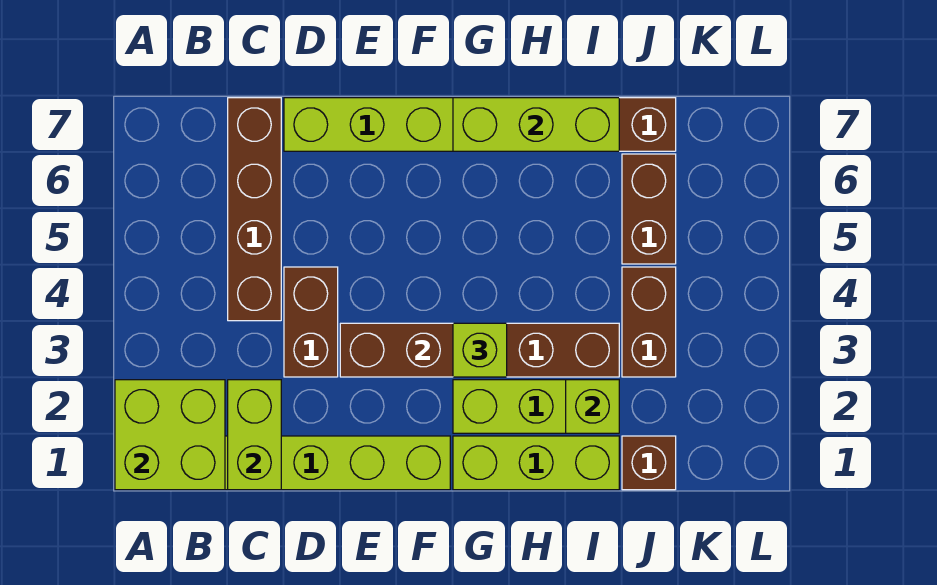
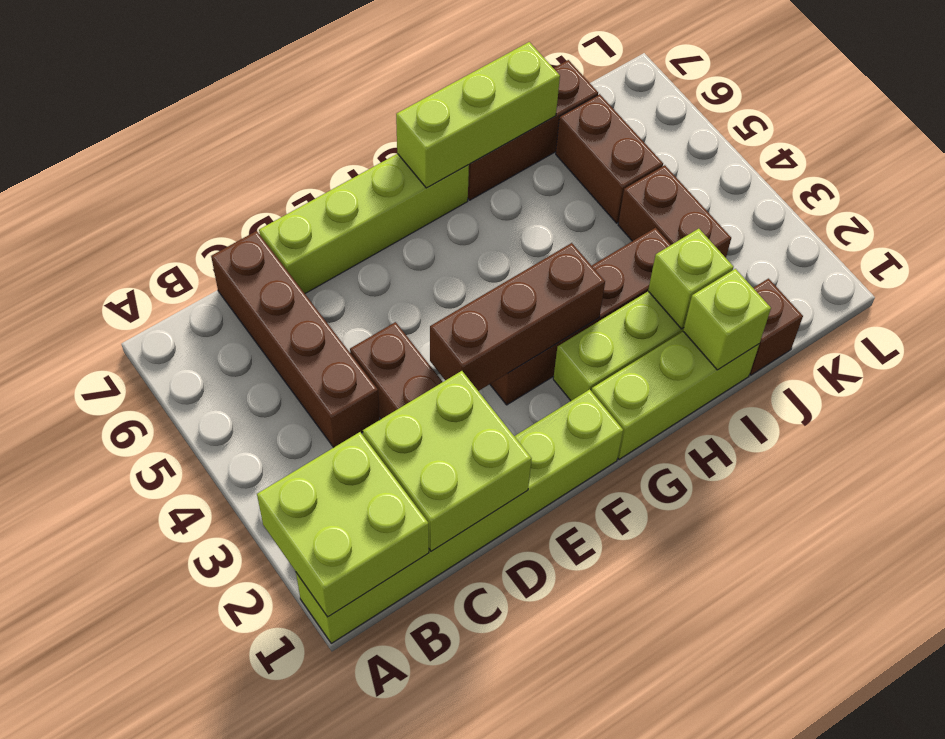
lime brick C1:C2 level 2 -> lime brick C1:D2 level 2
lime brick G3 level 3 -> lime brick I1 level 2

